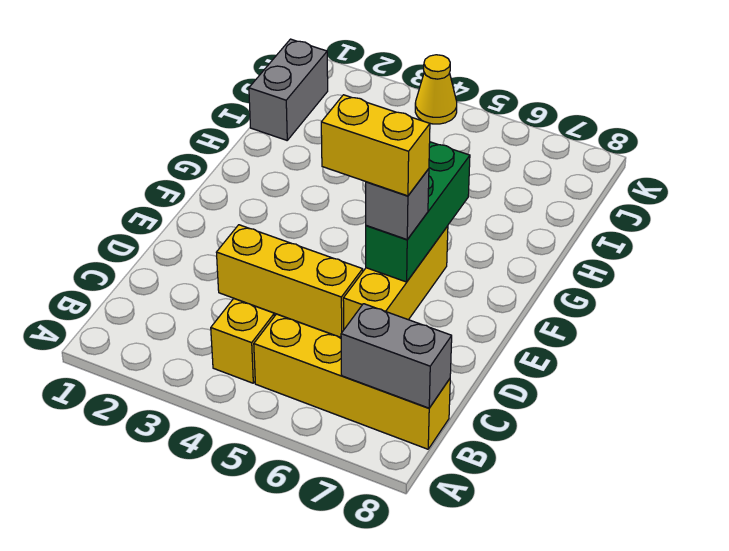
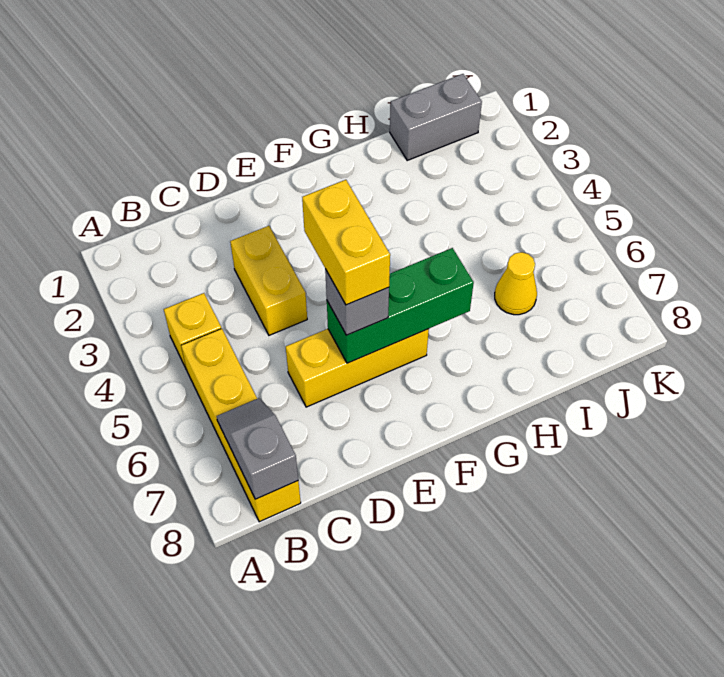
grey brick B7:B8 level 2 -> grey slope B7:B8 level 2 top 8
yellow brick D3:D5 level 1 -> yellow brick D3:D4 level 1
yellow cone K4 level 1 -> yellow cone I6 level 1

